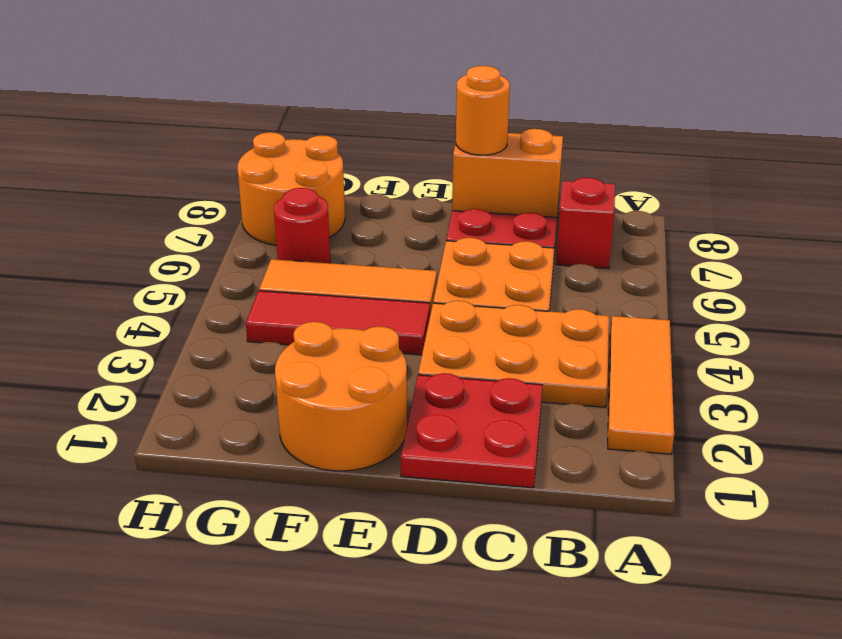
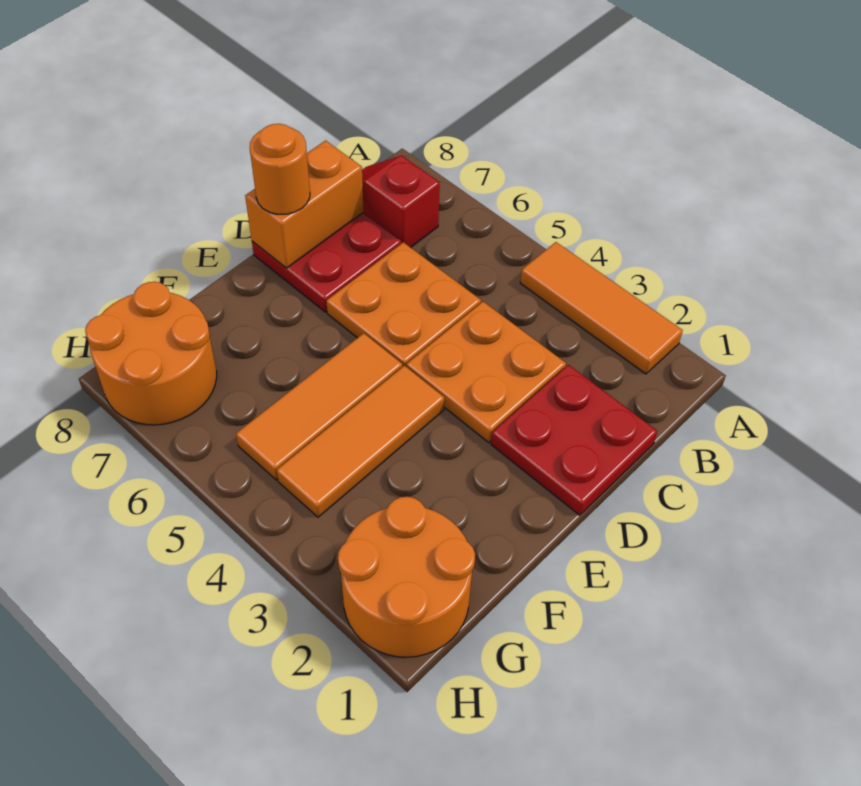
orange plate B3:D4 level 1 -> orange plate C3:D4 level 1
orange round brick E1:F2 level 1 -> orange round brick G1:H2 level 1
red tile E4:G4 level 1 -> orange tile E4:G4 level 1
red round brick G6 level 1 -> none

